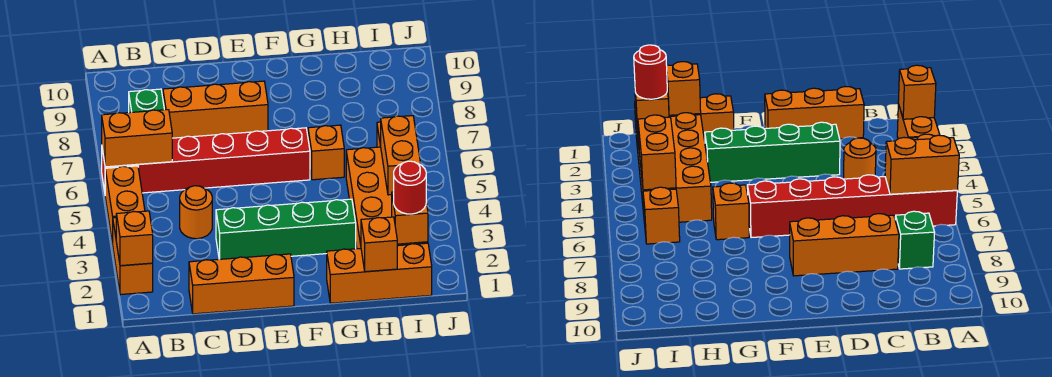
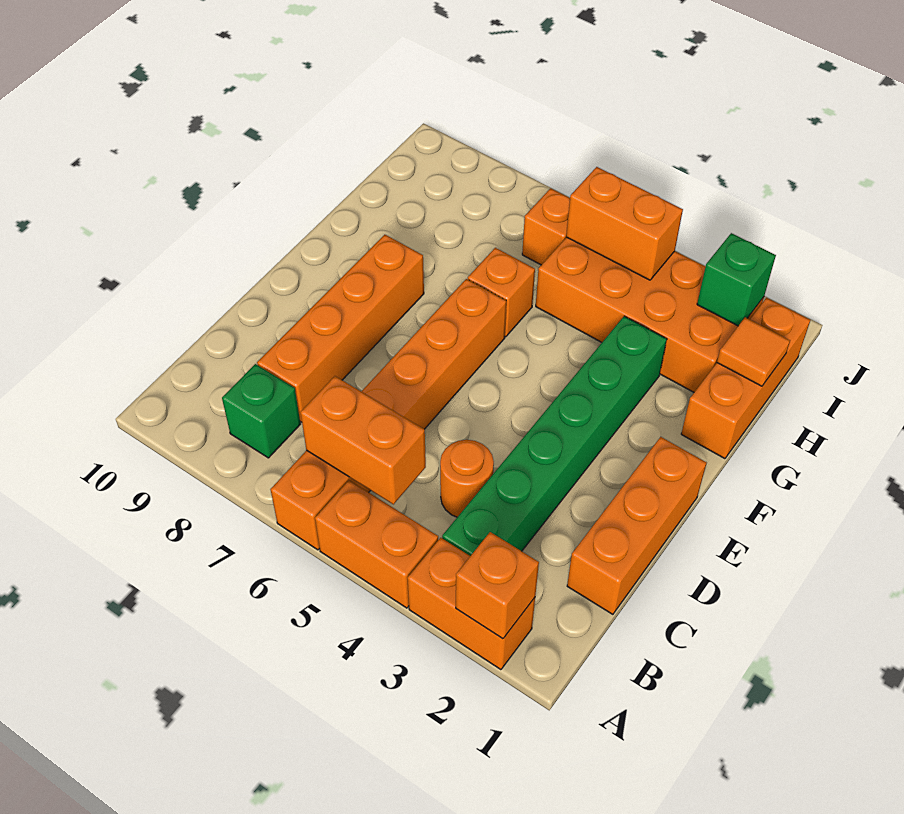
red brick A6:F6 level 1 -> orange brick A6:F6 level 1
orange brick A6:B6 level 2 -> orange brick B5:B6 level 2
orange brick C8:E8 level 1 -> orange brick C8:F8 level 1
green brick D3:G3 level 1 -> green brick B3:G3 level 1
orange brick H1 level 2 -> orange tile H1 level 2
orange brick I2 level 2 -> green brick I2 level 2
red round brick I2 level 3 -> none

